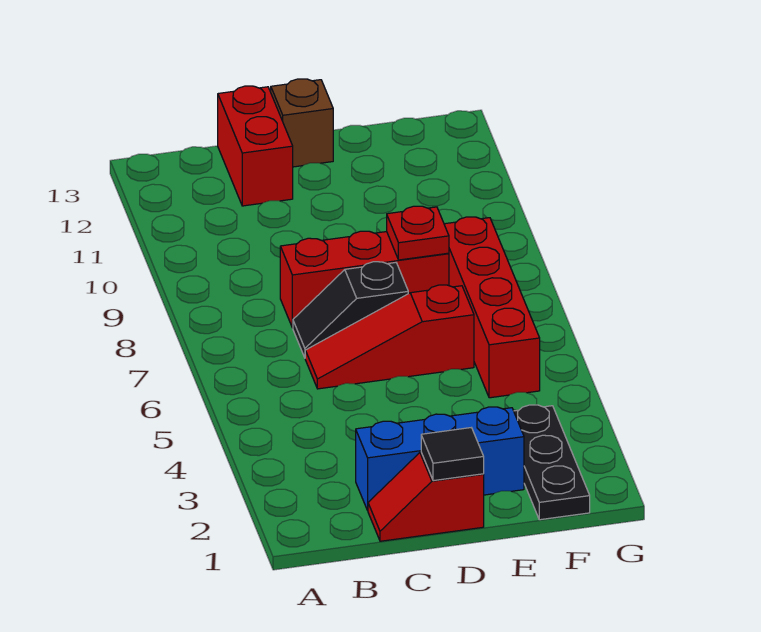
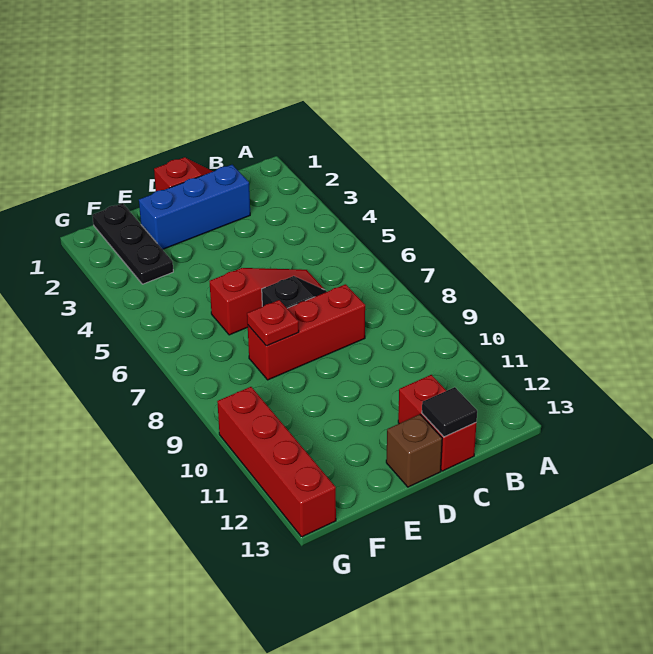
black tile D1 level 2 -> black tile C13 level 2
red brick F5:F8 level 1 -> red brick G10:G13 level 1

